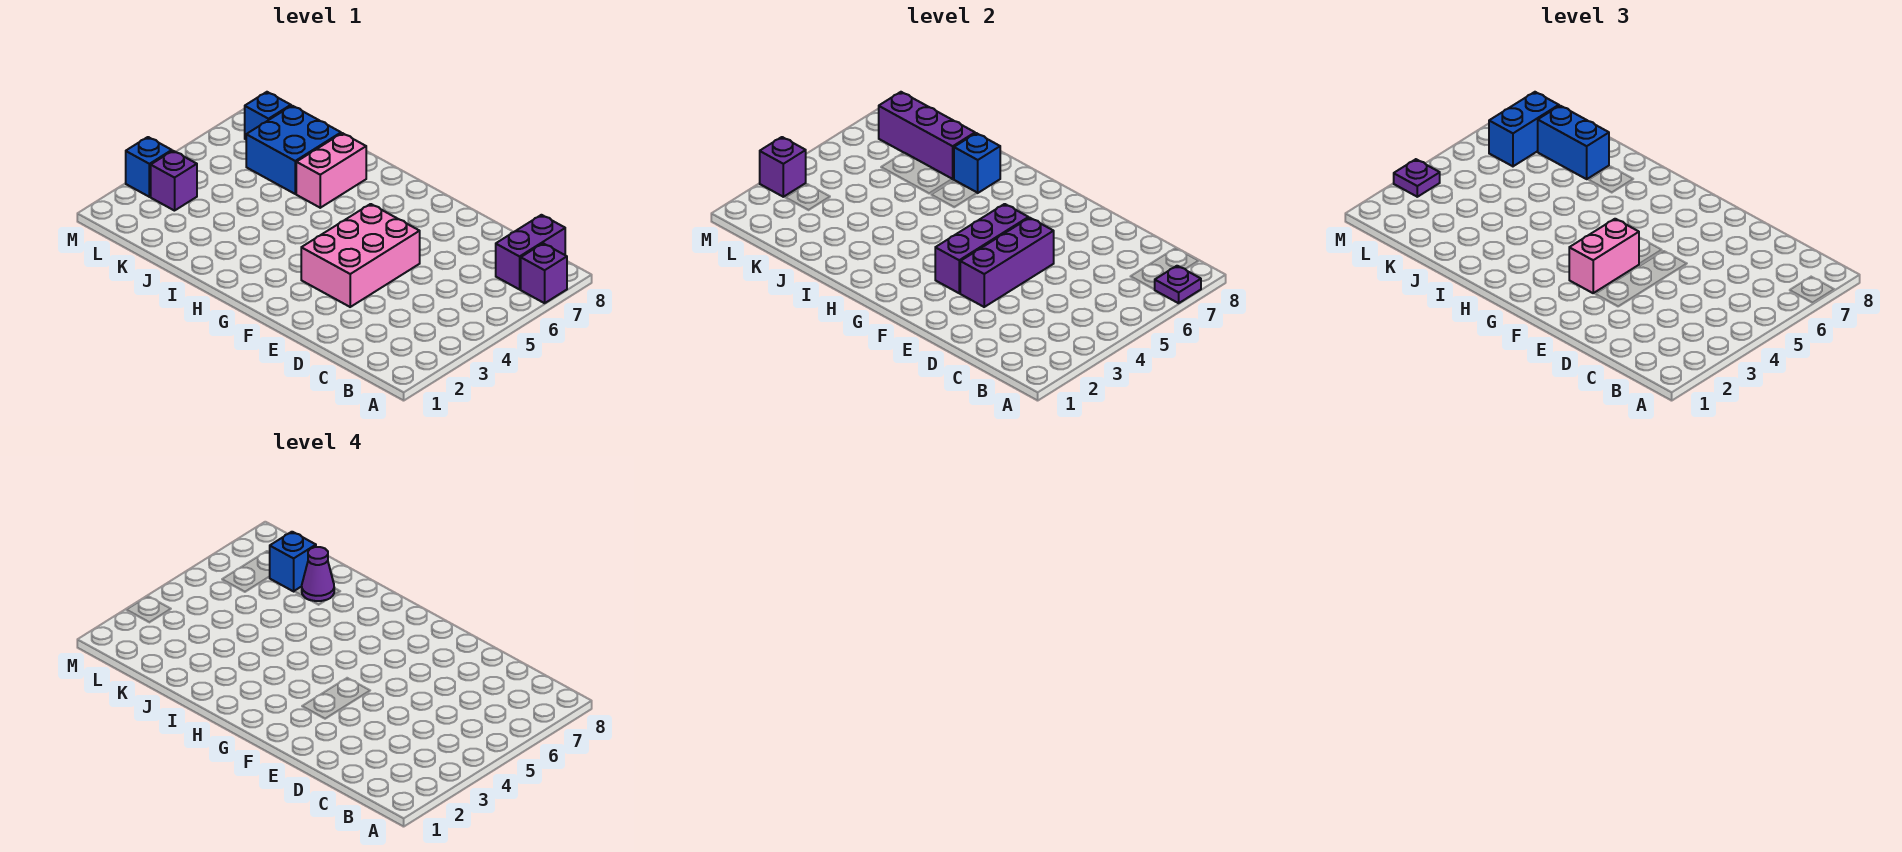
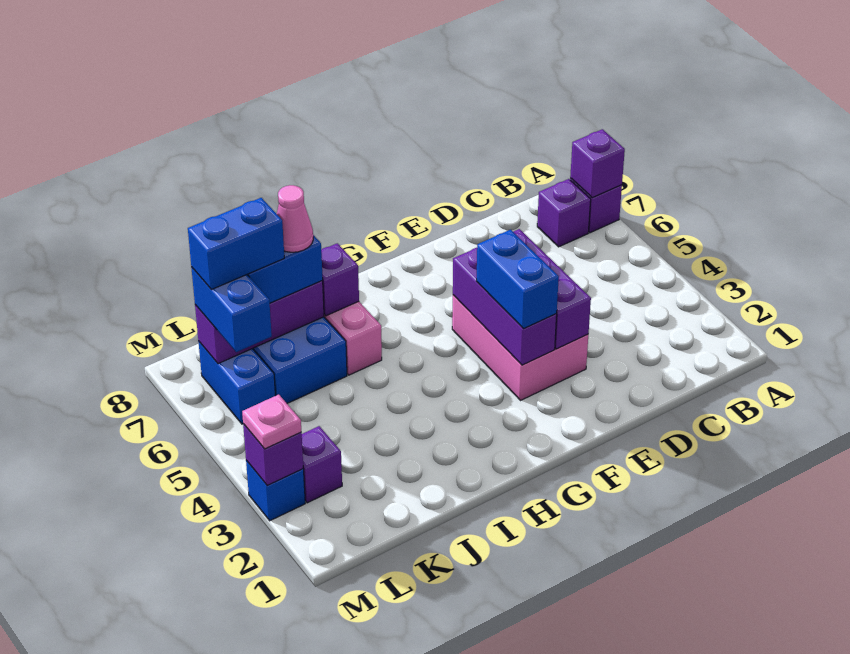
purple plate A7 level 2 -> purple brick A7 level 2
purple brick B7:B8 level 1 -> purple brick B7 level 1
pink brick F3:F4 level 3 -> blue brick F3:F4 level 3
blue brick I7 level 2 -> purple brick I7 level 2
purple cone J7 level 4 -> pink cone J7 level 4
blue brick K7 level 4 -> blue brick K7:L7 level 4
blue brick L7 level 1 -> blue brick L6:L7 level 1
purple plate M3 level 3 -> pink plate M3 level 3

